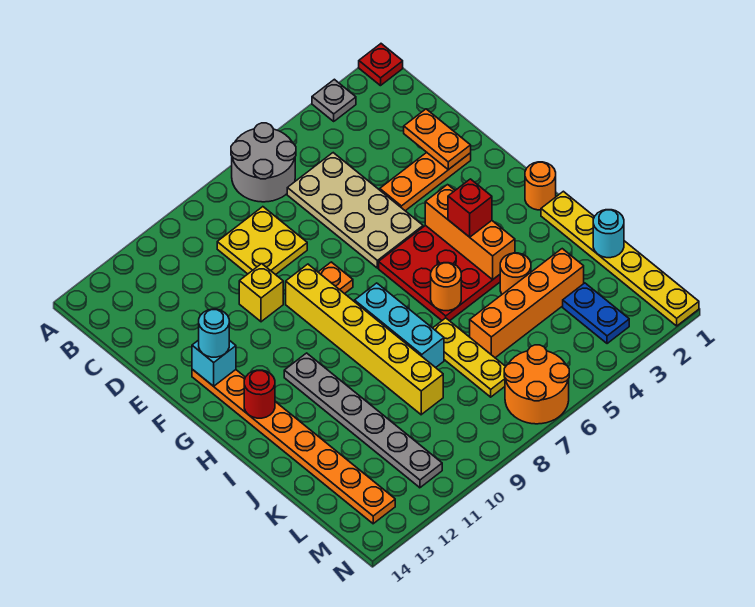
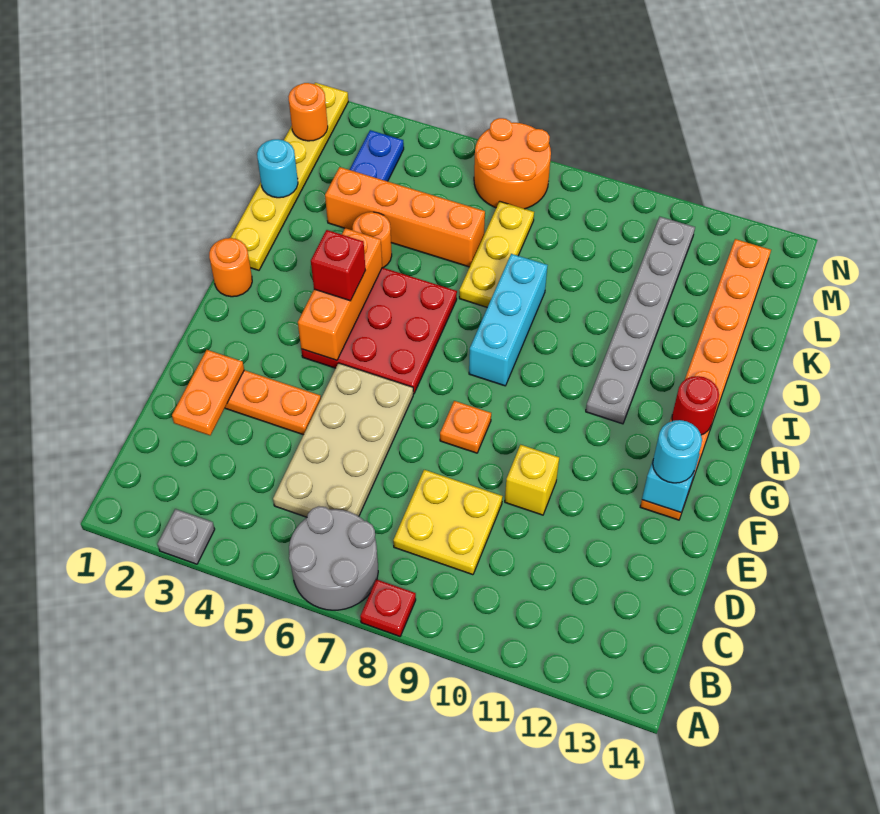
red plate A1 level 1 -> red plate A8 level 1
yellow brick F9:K9 level 1 -> none
orange round brick I6 level 2 -> orange round brick M1 level 2

